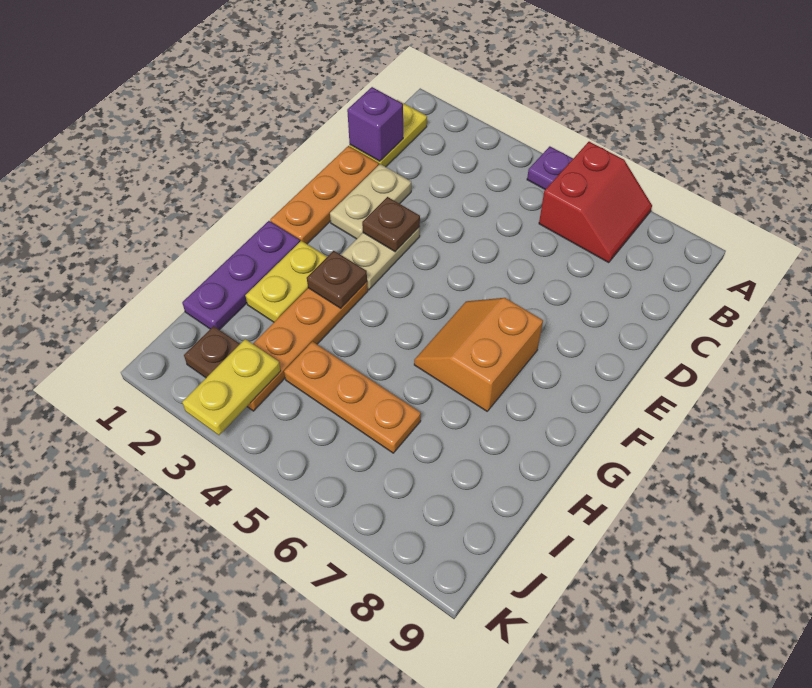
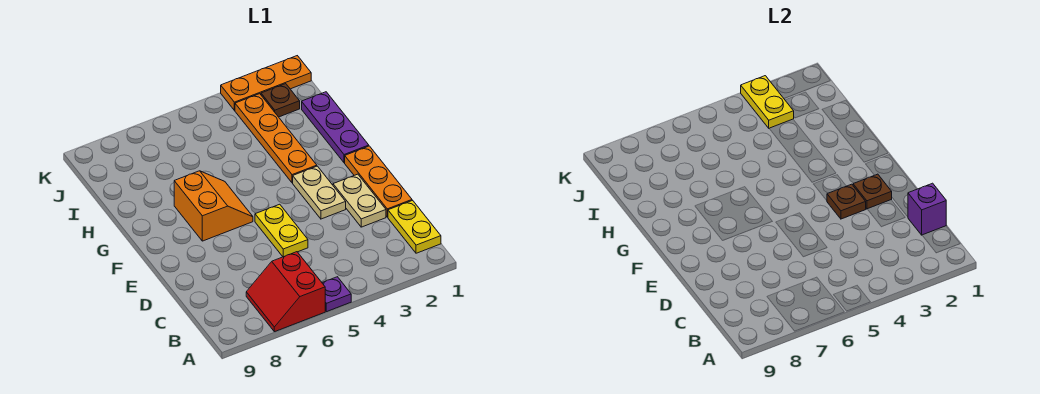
yellow plate G2:H2 level 1 -> yellow plate D5:E5 level 1
brown plate G3 level 2 -> brown plate E2 level 2
orange plate I4:I6 level 1 -> orange plate K1:K3 level 1

